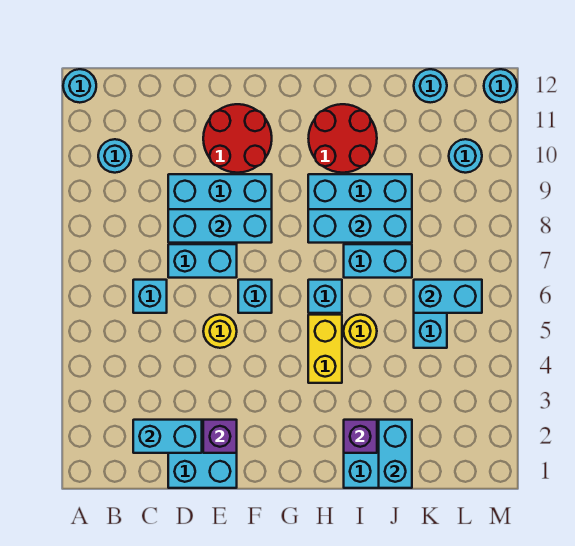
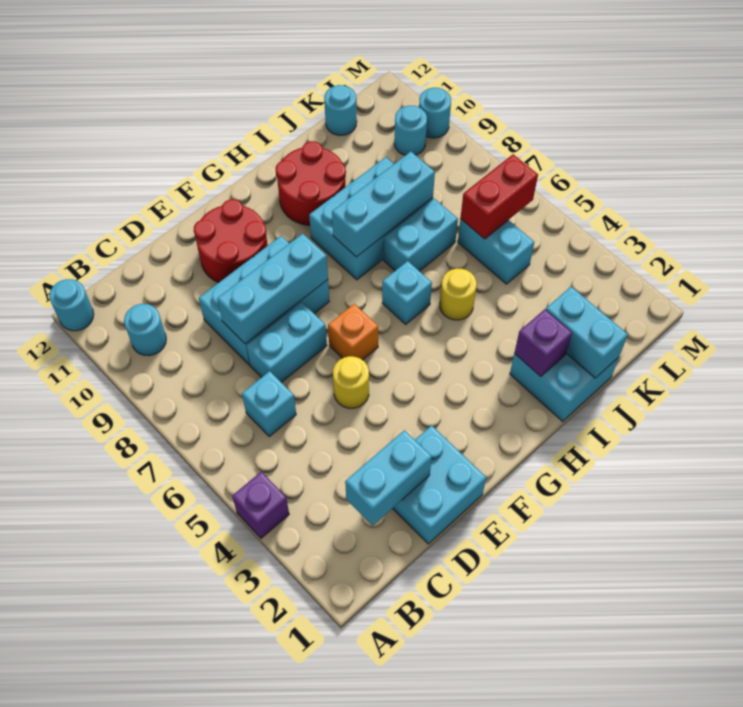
purple brick E2 level 2 -> purple brick A4 level 1
cyan brick F6 level 1 -> orange brick F6 level 1
yellow brick H4:H5 level 1 -> none
cyan brick K6:L6 level 2 -> red brick K6:L6 level 2
cyan round brick M12 level 1 -> cyan round brick M10 level 1

